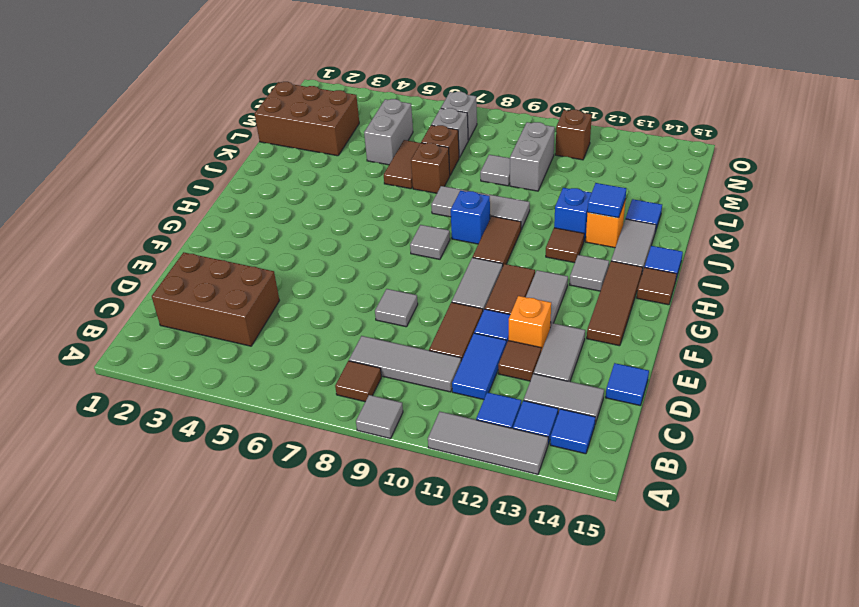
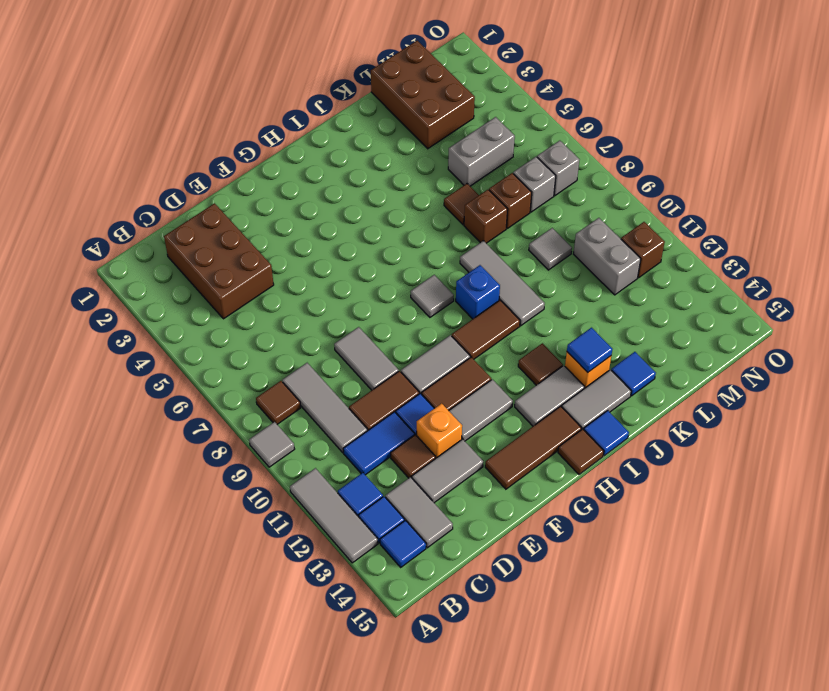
blue tile D15 level 1 -> none
grey tile E8 level 1 -> grey tile E8:E9 level 1
grey tile H13 level 1 -> grey tile H13:I13 level 1
blue brick J12 level 1 -> none
brown tile K6:L6 level 1 -> brown tile K6 level 1
grey brick L10:M10 level 1 -> grey brick M10:M11 level 1

